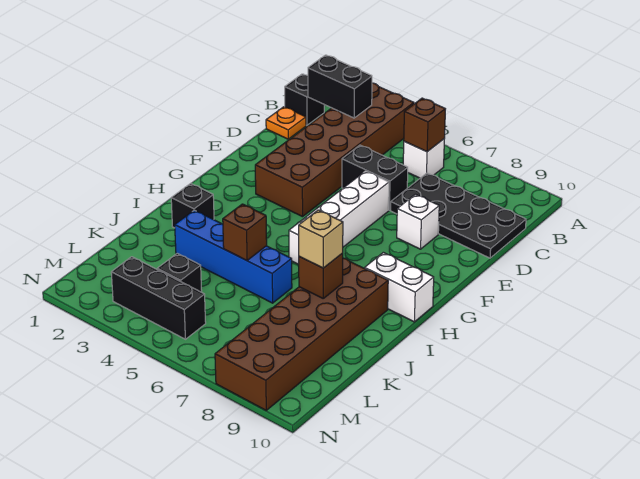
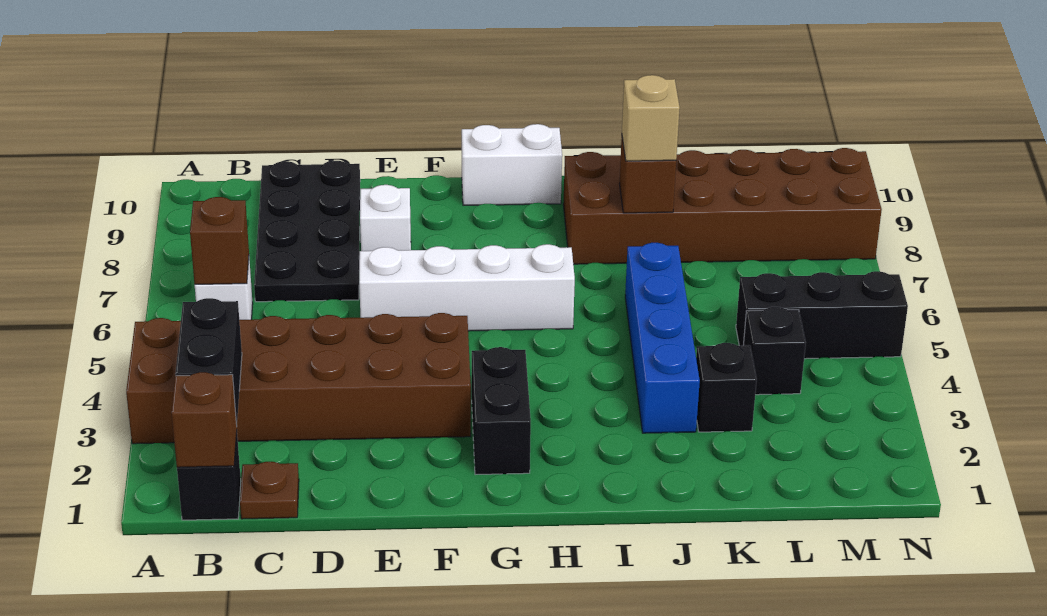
orange plate C1 level 1 -> brown plate C1 level 1
black brick D5:D6 level 1 -> black brick G2:G3 level 1
white brick H9:H10 level 1 -> white brick G10:H10 level 1
black brick I2 level 1 -> black brick K3 level 1
brown brick J5 level 2 -> brown brick B1 level 2
black brick M3:M5 level 1 -> black brick L5:N5 level 1

